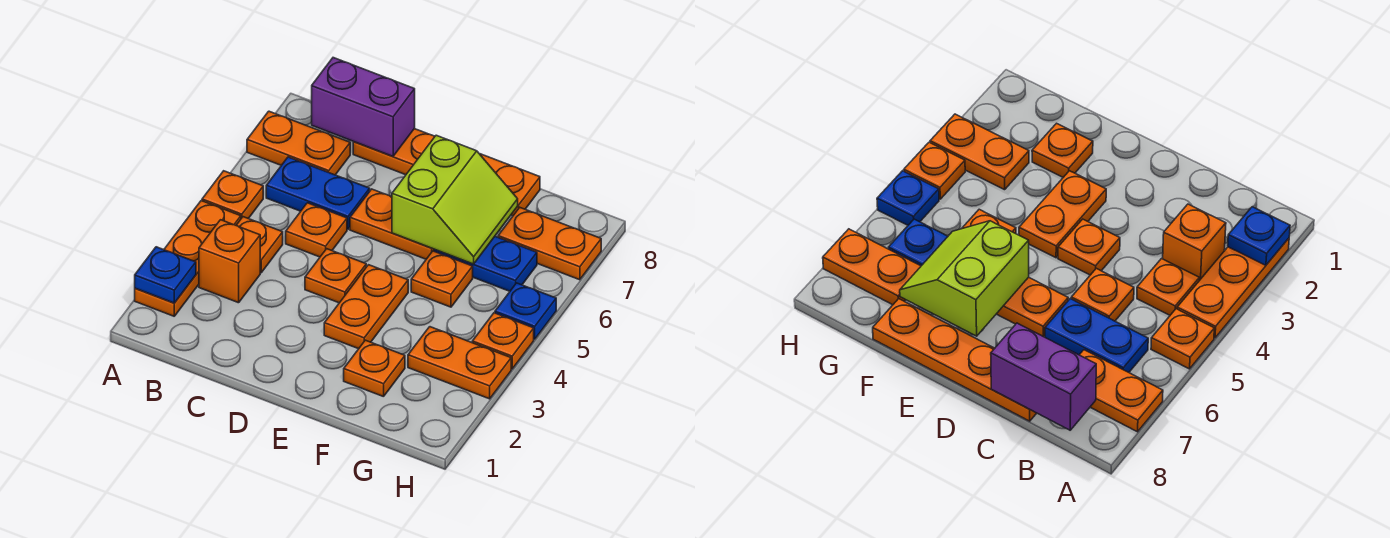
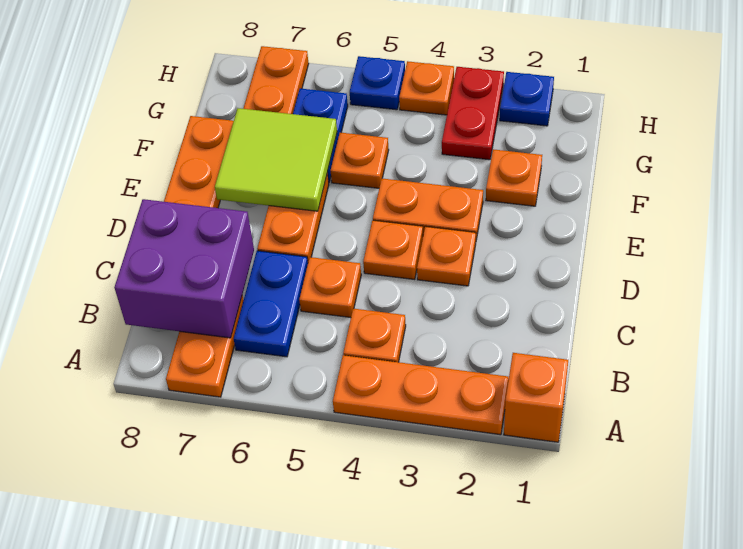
blue plate A2 level 2 -> blue plate H2 level 1
orange plate A5 level 1 -> orange plate D3 level 1
orange brick B3 level 1 -> orange brick A1 level 1
purple brick B8:C8 level 2 -> purple brick B7:C8 level 2
lime slope E6:F7 level 2 top E -> lime tile E6:F7 level 2
orange plate G3:H3 level 1 -> red plate G3:H3 level 1

